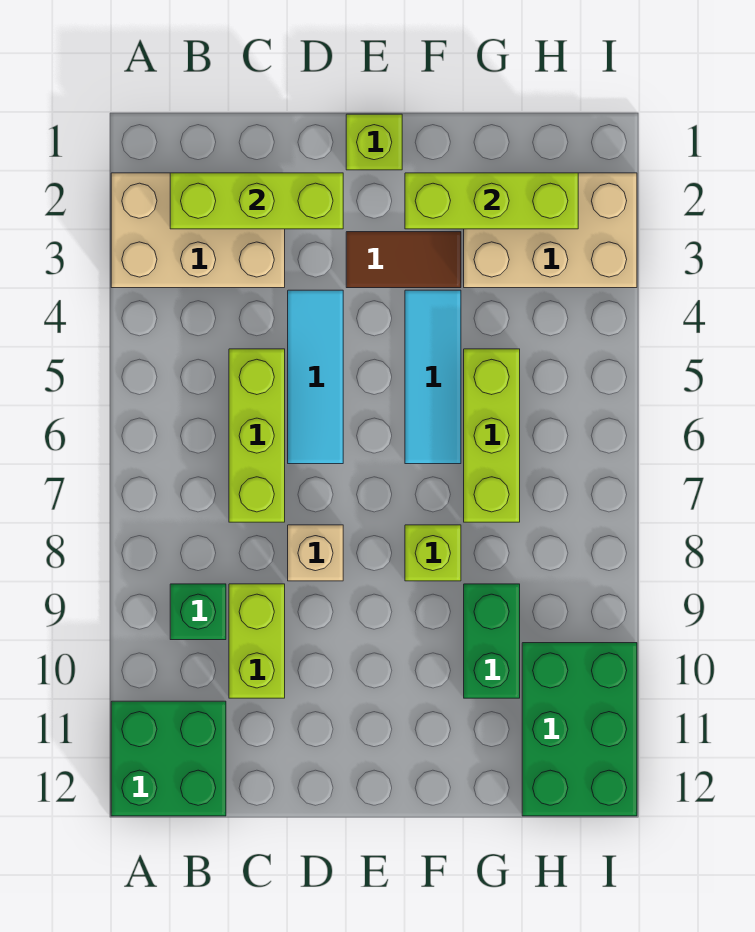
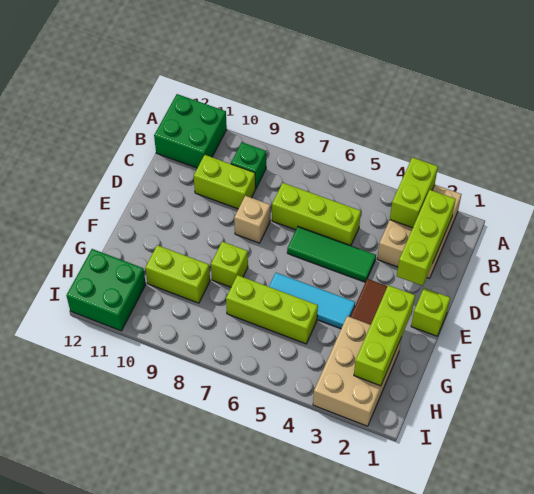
none -> lime brick A3:B3 level 2
cyan tile D4:D6 level 1 -> green tile D4:D6 level 1
green brick G9:G10 level 1 -> lime brick G9:G10 level 1
green brick H10:I12 level 1 -> green brick H11:I12 level 1

